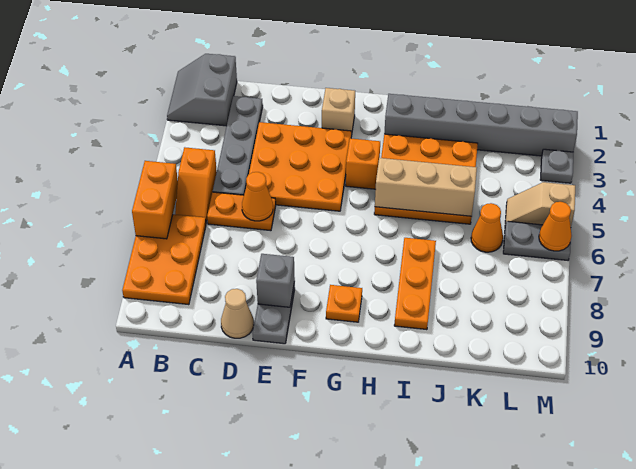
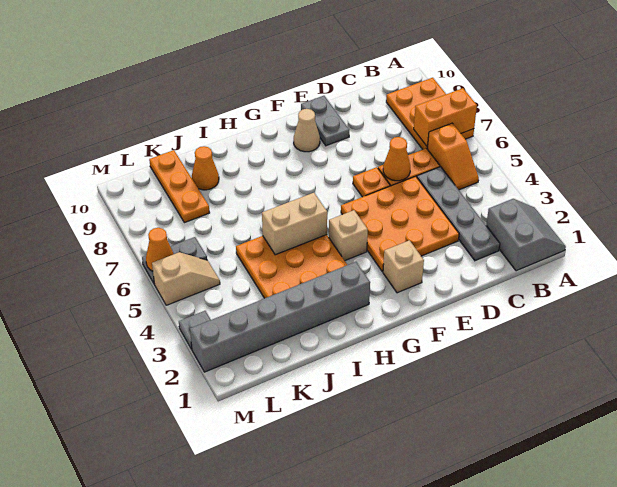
orange brick A6:A7 level 2 -> orange brick A7:B7 level 2
orange slope B5:B6 level 1 top 5 -> orange slope B5:B6 level 1 top 6
tan cone D10 level 1 -> tan cone F9 level 1
grey brick E9 level 2 -> none
orange brick G4 level 1 -> tan brick G4 level 1
orange plate G9 level 1 -> orange plate E6 level 1
tan brick H5:J5 level 2 -> tan brick H5:I5 level 2
orange plate I7:I9 level 1 -> orange plate K8:K10 level 1
orange cone K6 level 1 -> orange cone J9 level 1

